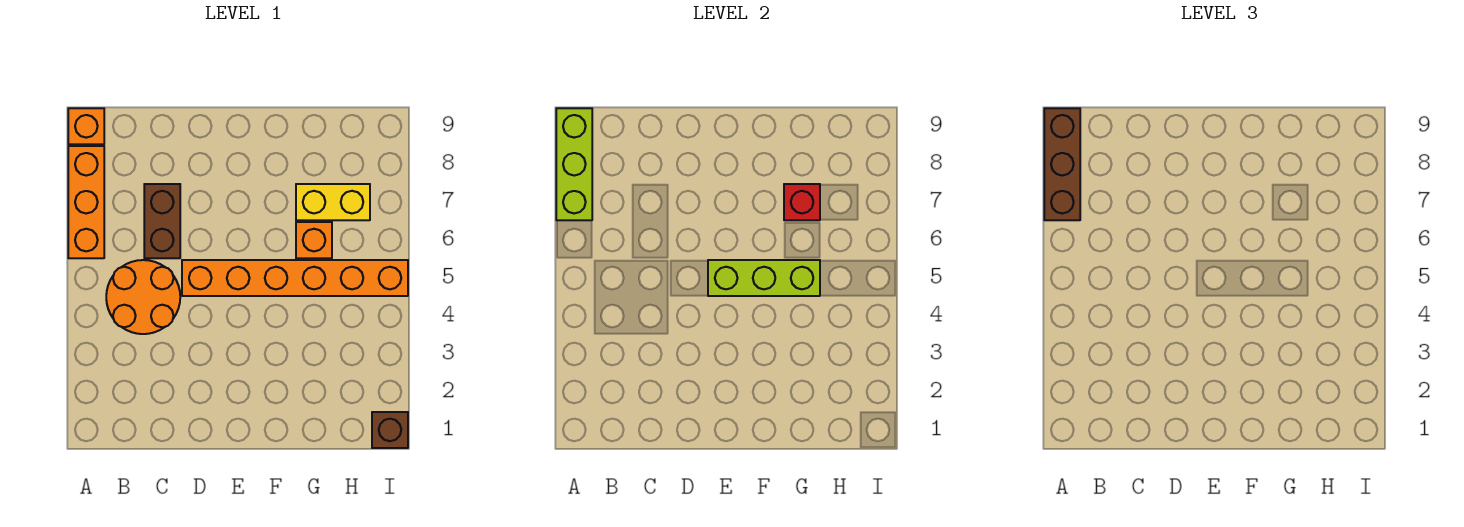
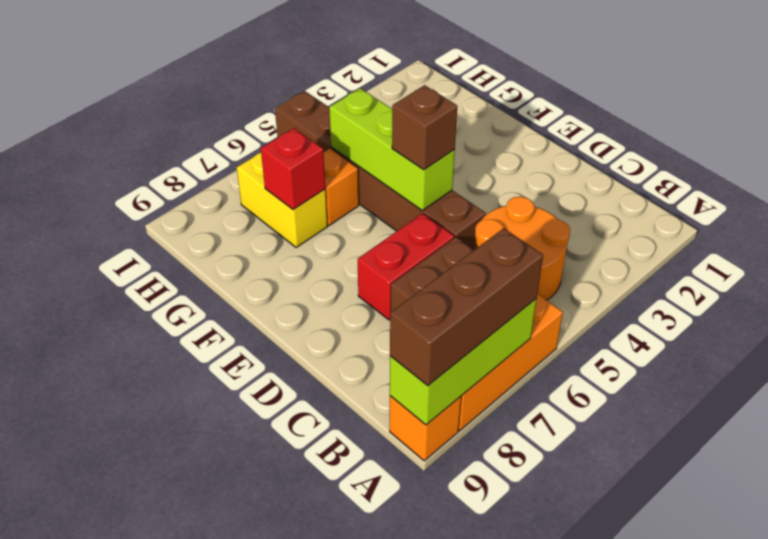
orange brick D5:I5 level 1 -> brown brick D5:I5 level 1
none -> red brick D6:D7 level 1
brown brick I1 level 1 -> brown brick E5 level 3

